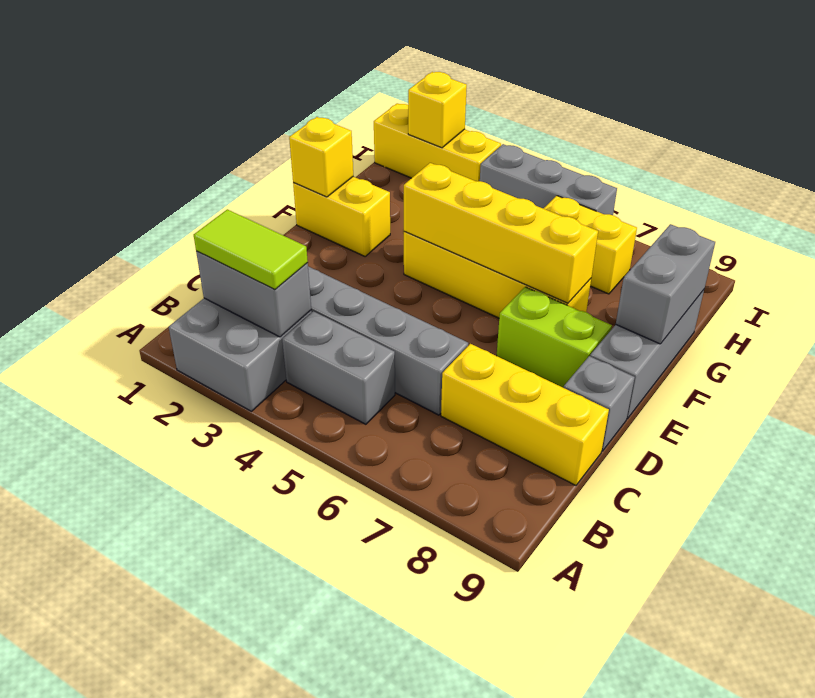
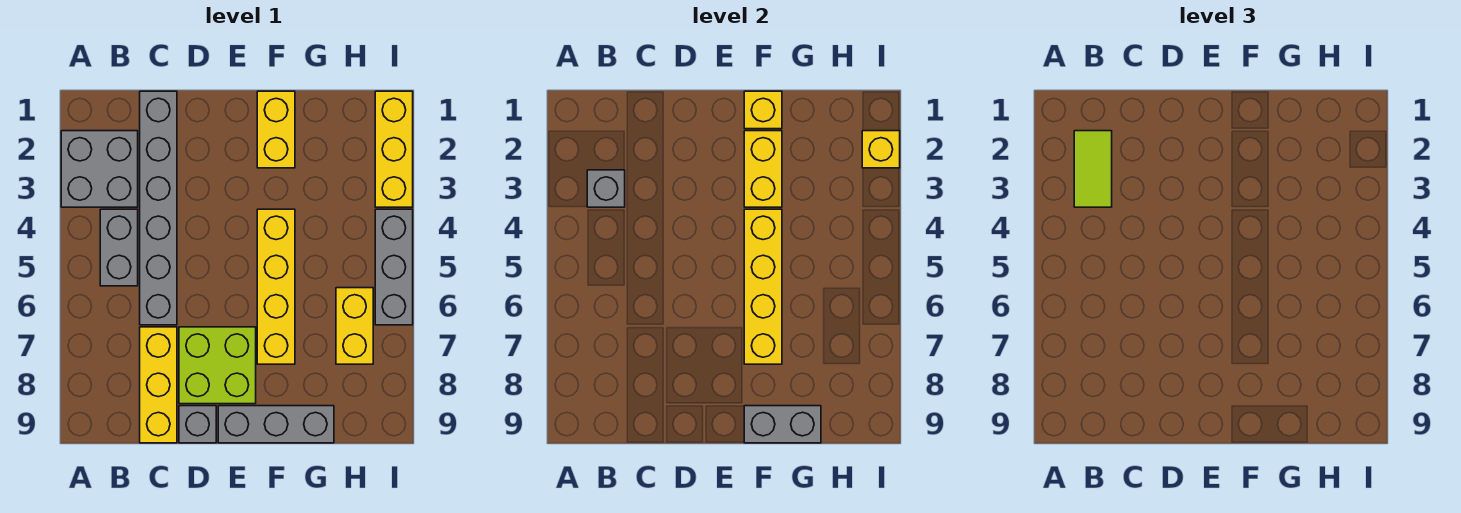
grey brick B2:B3 level 2 -> grey brick B3 level 2
lime brick E7:E8 level 1 -> lime brick D7:E8 level 1
none -> yellow brick F2:F3 level 2

